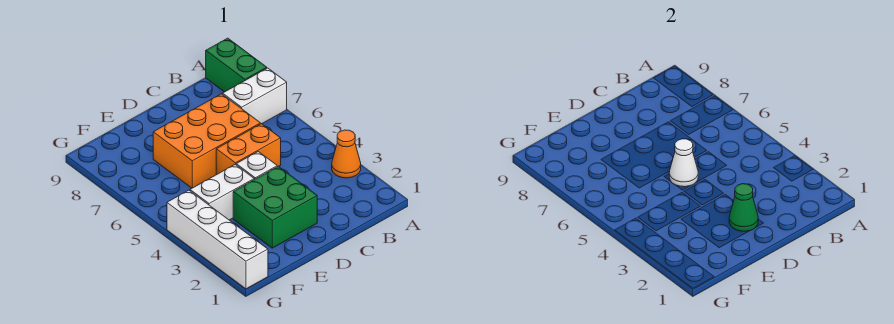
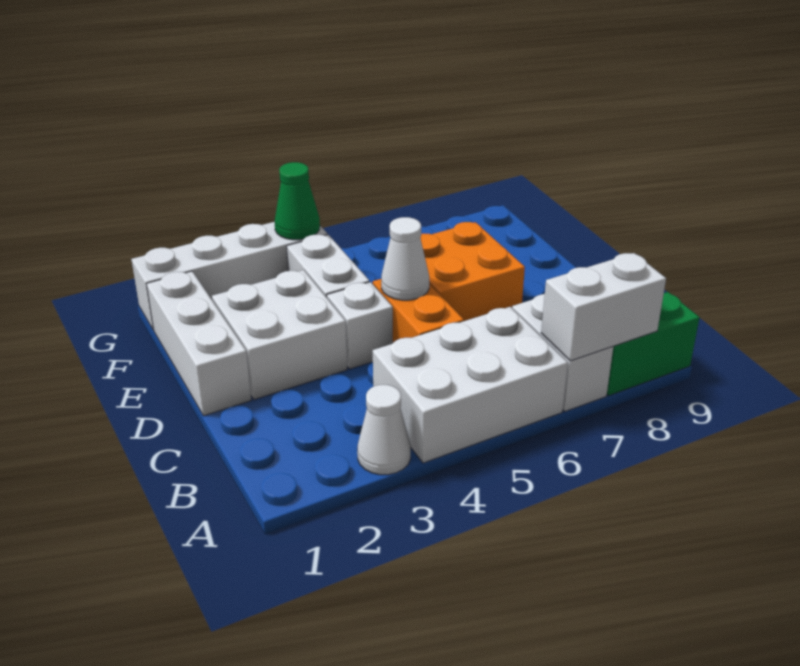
orange cone A3 level 1 -> white cone A3 level 1
none -> white brick A4:B6 level 1
none -> white brick A7:A8 level 2
orange brick C6:E7 level 1 -> orange brick D6:E7 level 1
none -> white brick D1:F1 level 1
green brick D2:E3 level 1 -> white brick D2:E3 level 1
green cone D2 level 2 -> green cone G4 level 2

